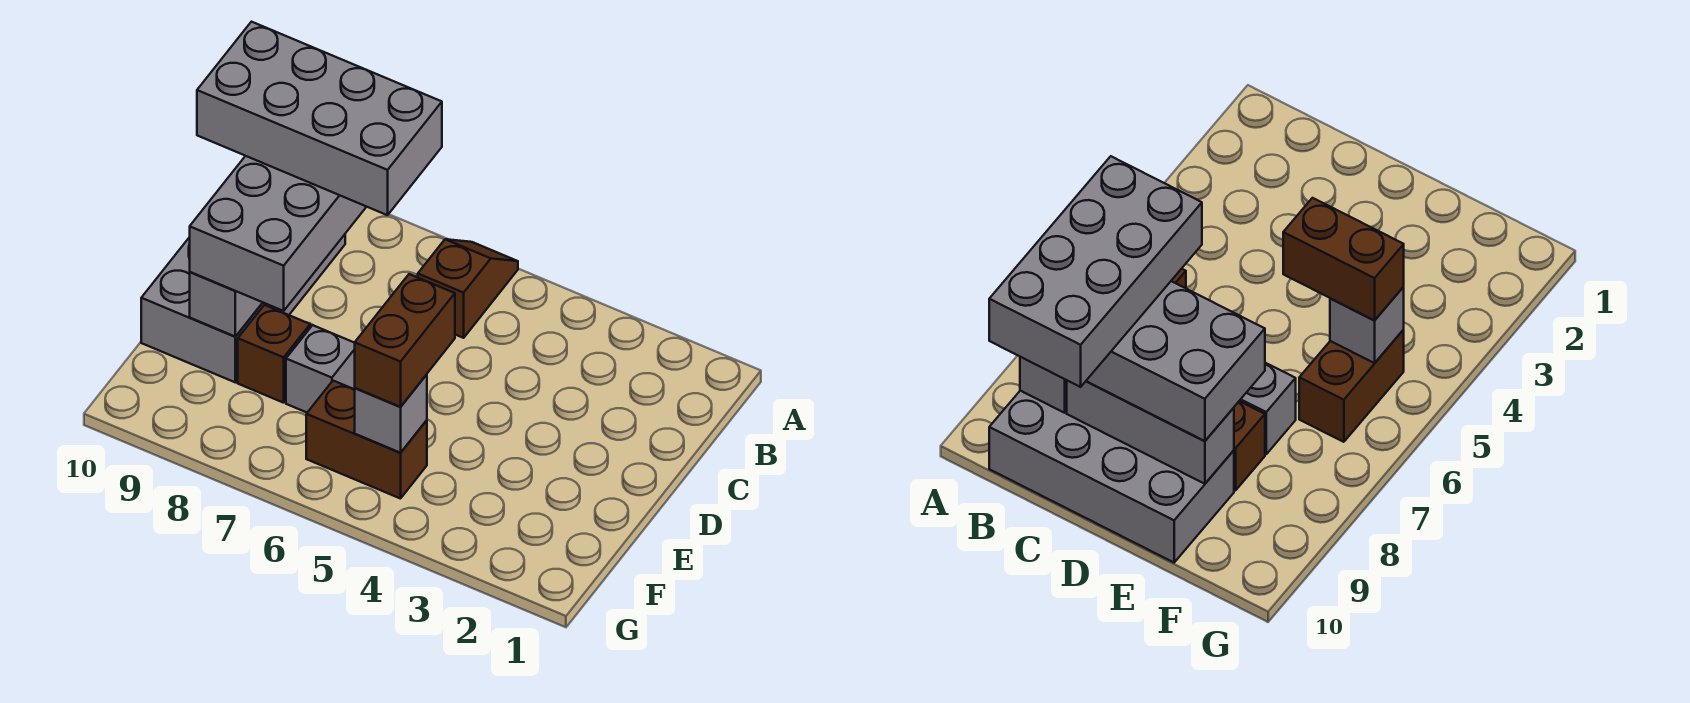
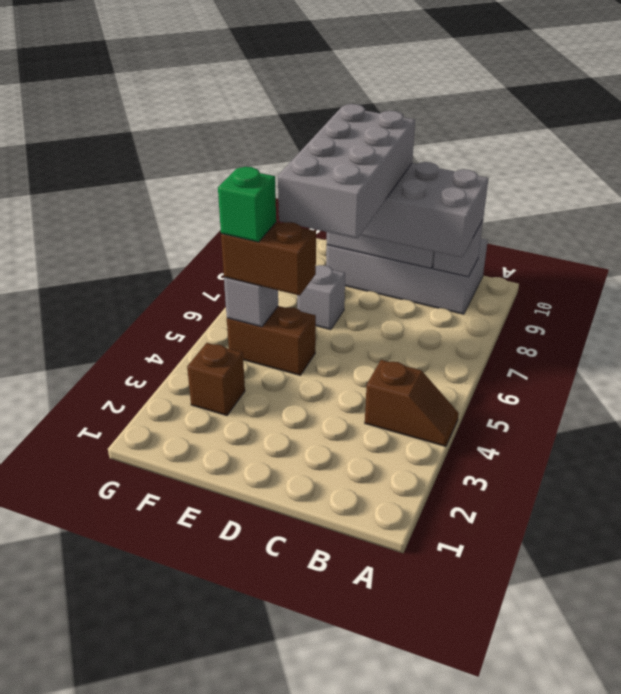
brown slope A6:B6 level 1 top B -> brown slope A4:B4 level 1 top B
grey brick B7:C10 level 4 -> grey brick D6:E9 level 4
brown brick E8 level 1 -> brown brick F3 level 1
brown brick F5:F6 level 1 -> brown brick E5:F5 level 1
none -> green brick F5 level 4

